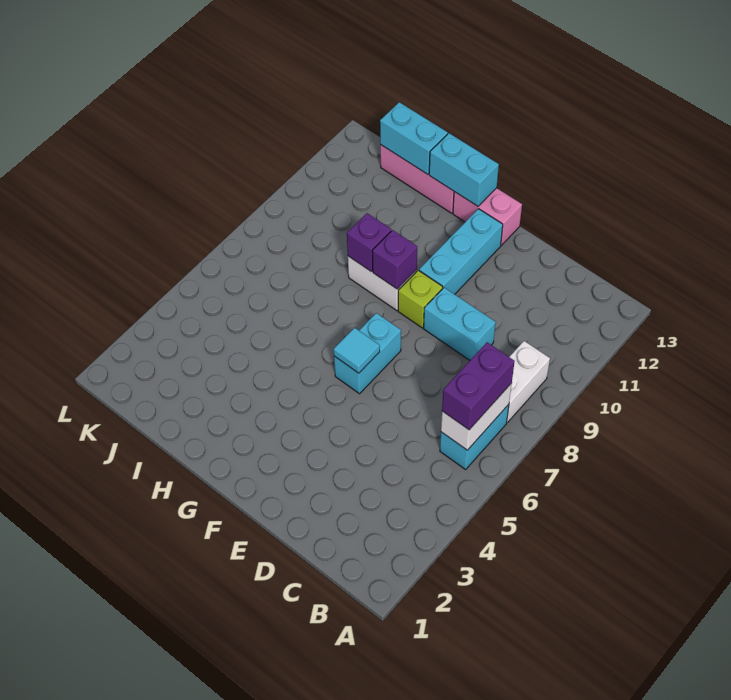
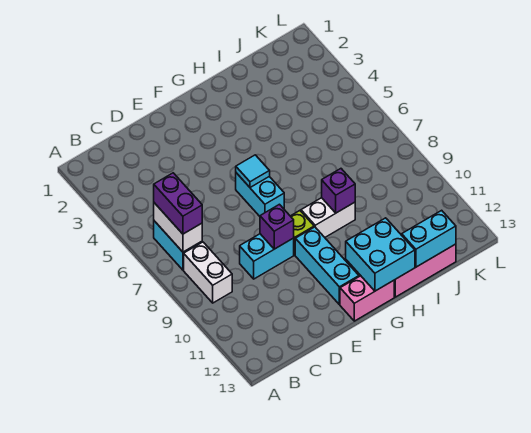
purple brick G9 level 2 -> purple brick E9 level 2
cyan brick G13:H13 level 2 -> cyan brick G12:H13 level 2

